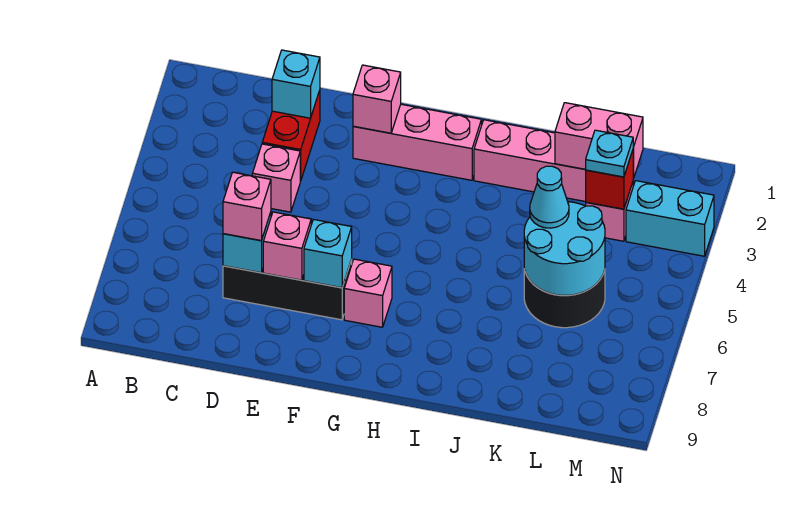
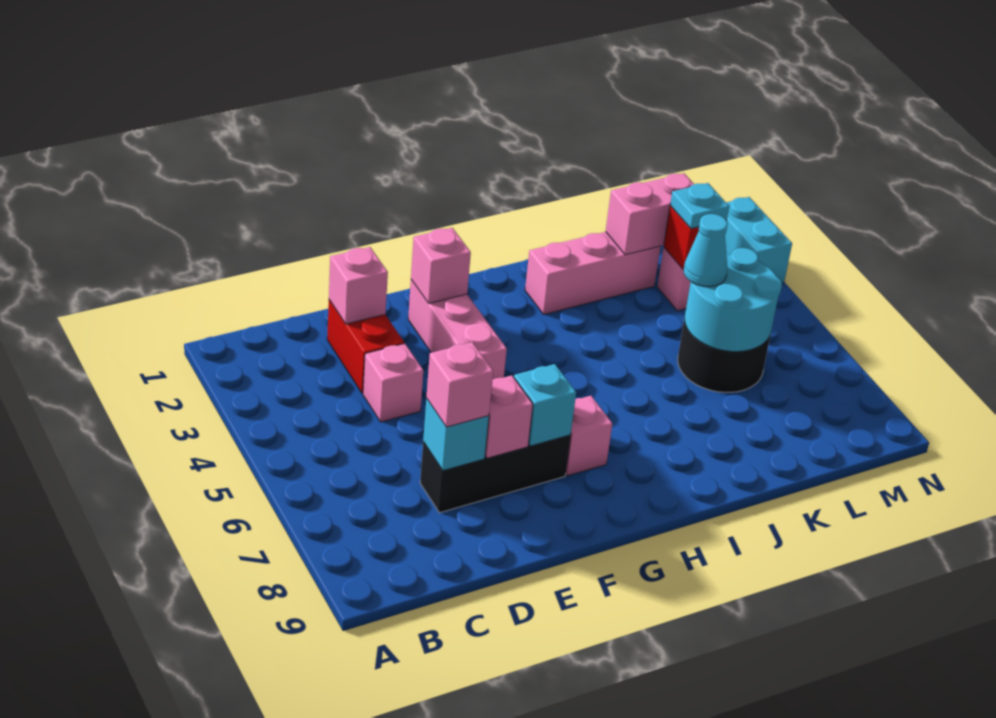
cyan brick D2 level 2 -> pink brick D2 level 2
pink brick F2:H2 level 1 -> pink brick F2:F4 level 1
cyan brick M3:N3 level 1 -> cyan brick N2:N3 level 1

